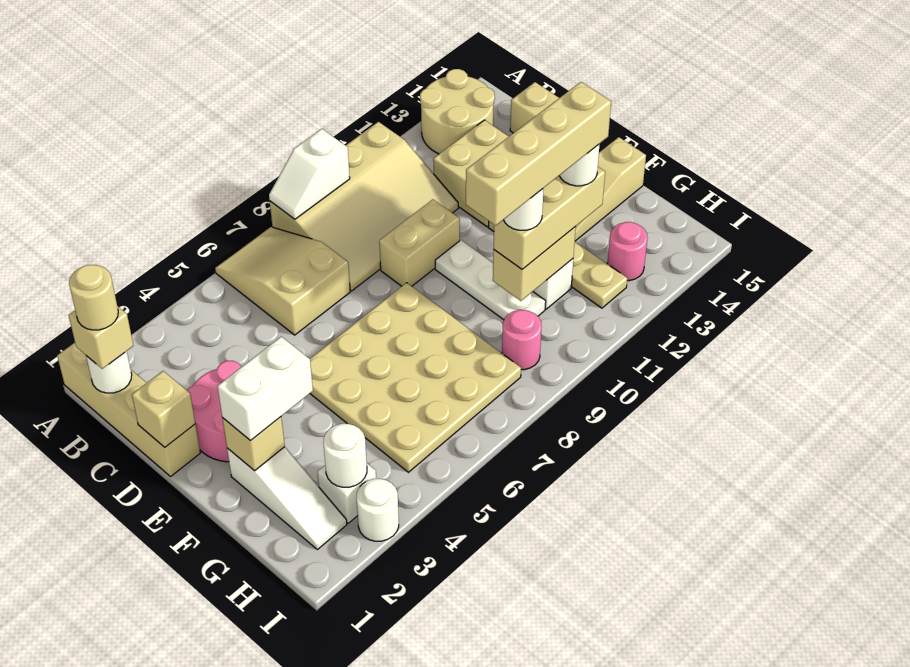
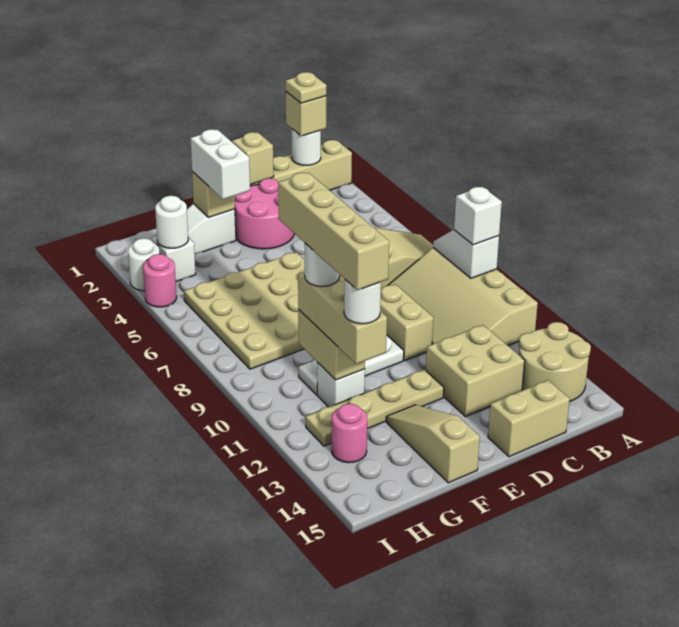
none -> white brick A9 level 3
tan round brick B1 level 4 -> tan plate B1 level 4
pink round brick H9 level 1 -> pink round brick I4 level 1

